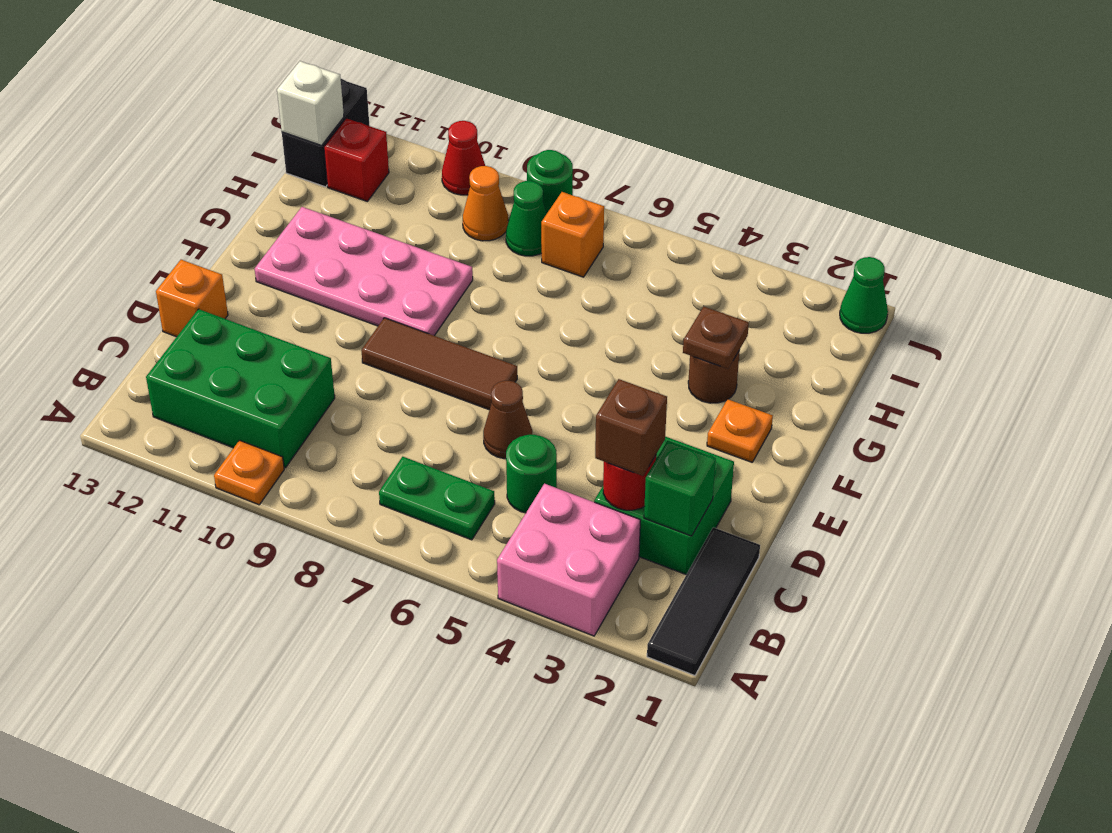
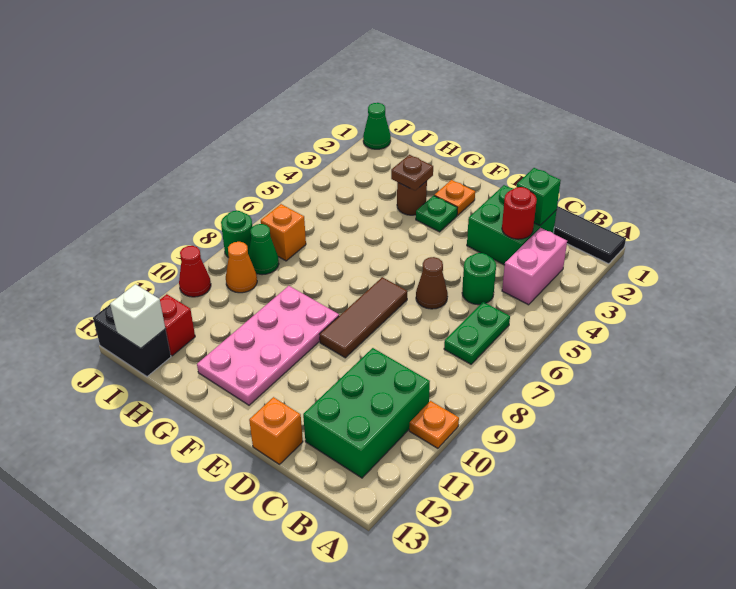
pink brick A3:B4 level 1 -> pink brick B3:B4 level 1
brown brick C3 level 3 -> none
none -> green plate F3 level 1

